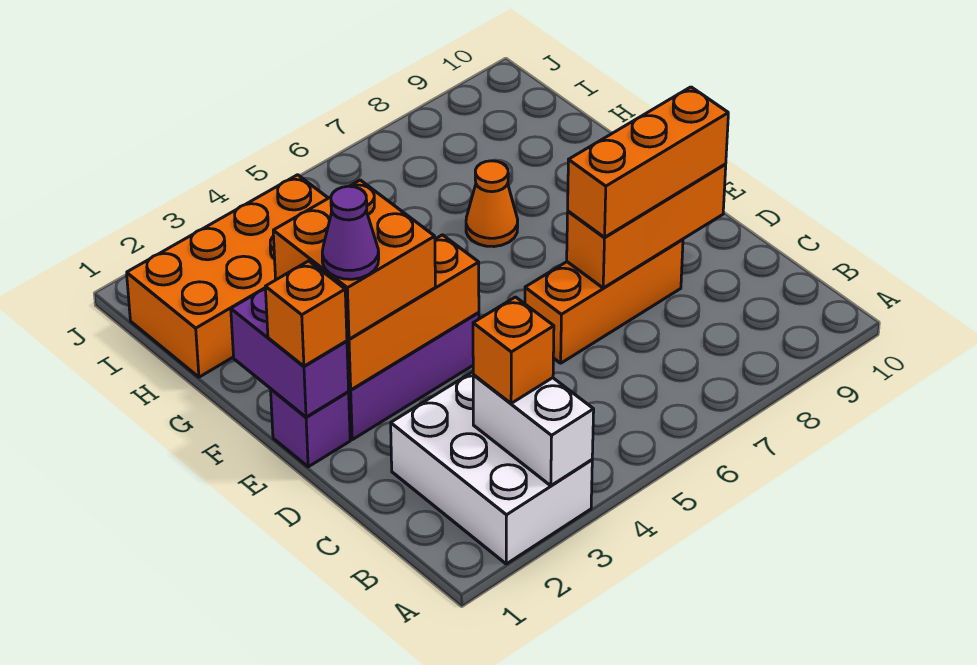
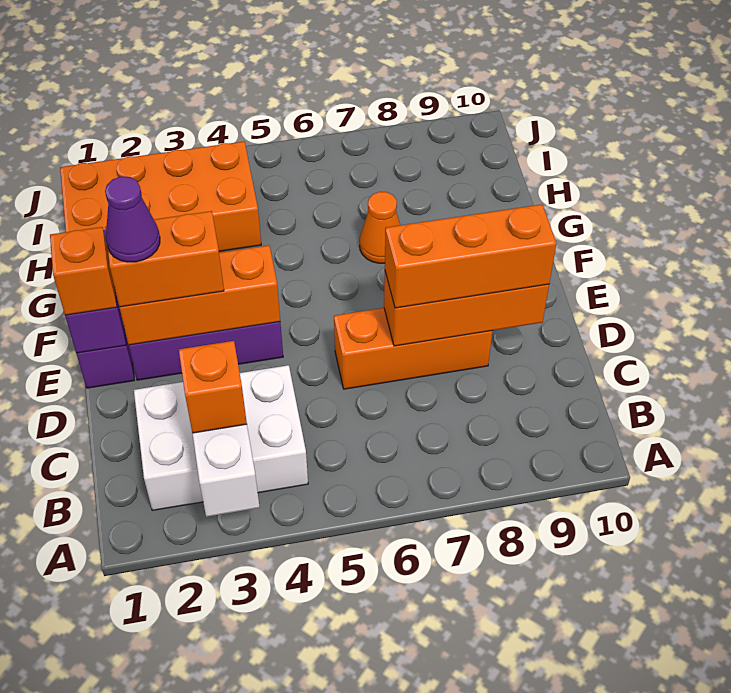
white brick A2:C3 level 1 -> white brick B2:C4 level 1
orange brick E2:F3 level 3 -> orange brick E2:E3 level 3

